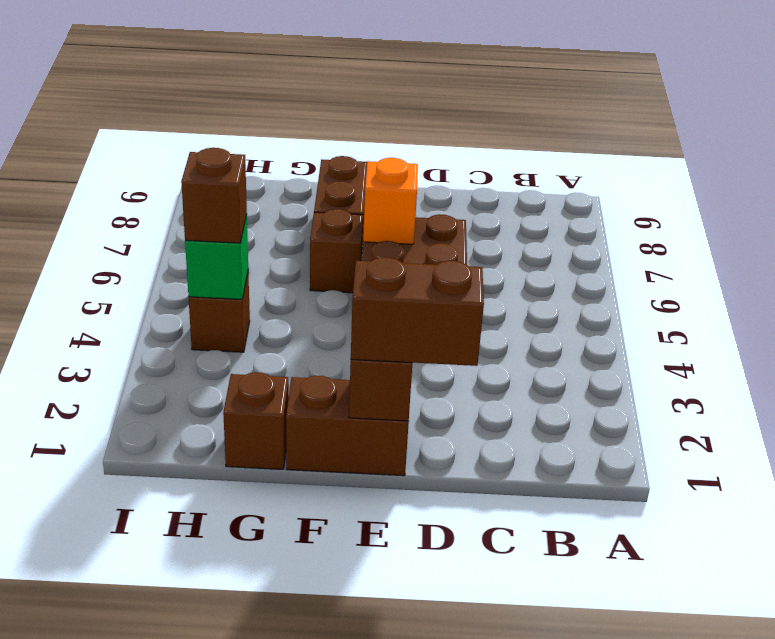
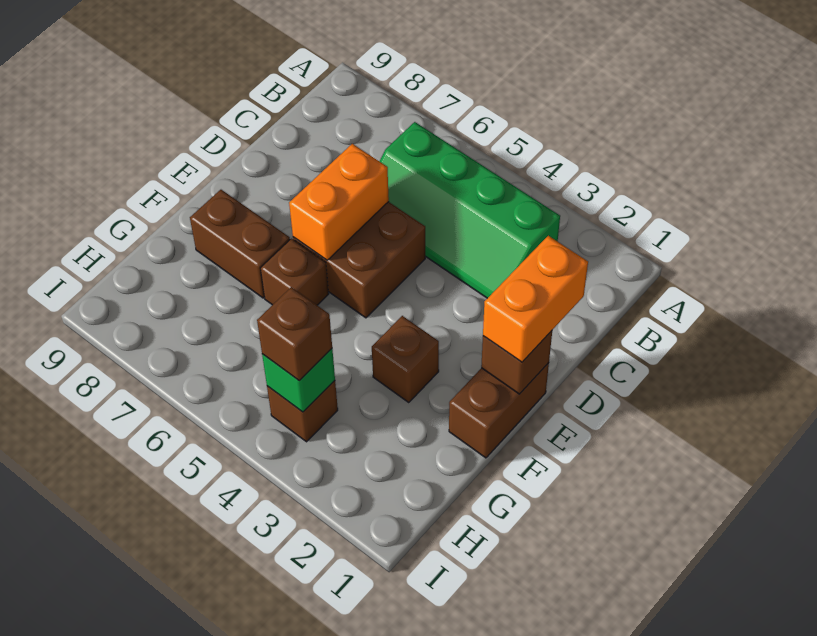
none -> green slope B3:C6 level 1 top B
brown brick D1:E1 level 3 -> orange brick D1:E1 level 3
orange brick E6 level 2 -> orange brick D6:E6 level 2
brown brick G1 level 1 -> brown brick F3 level 1

